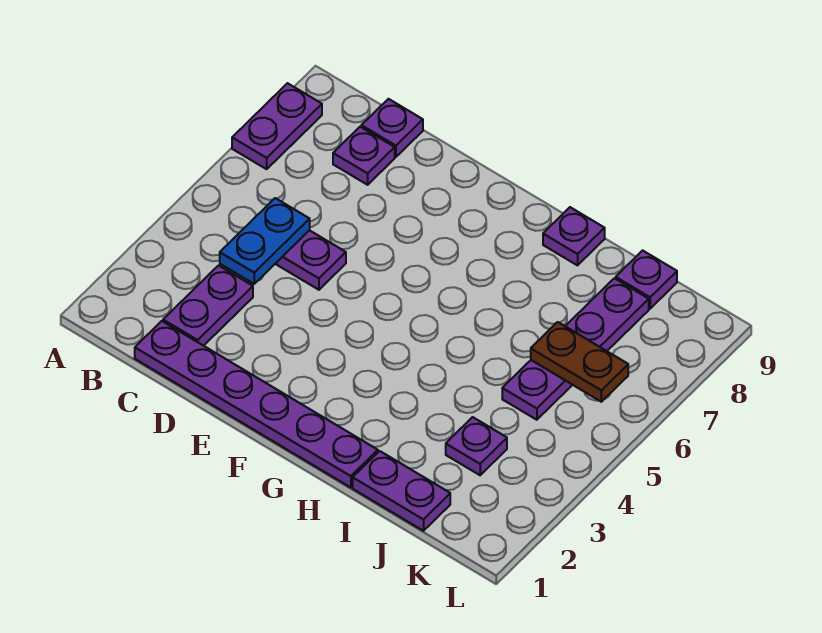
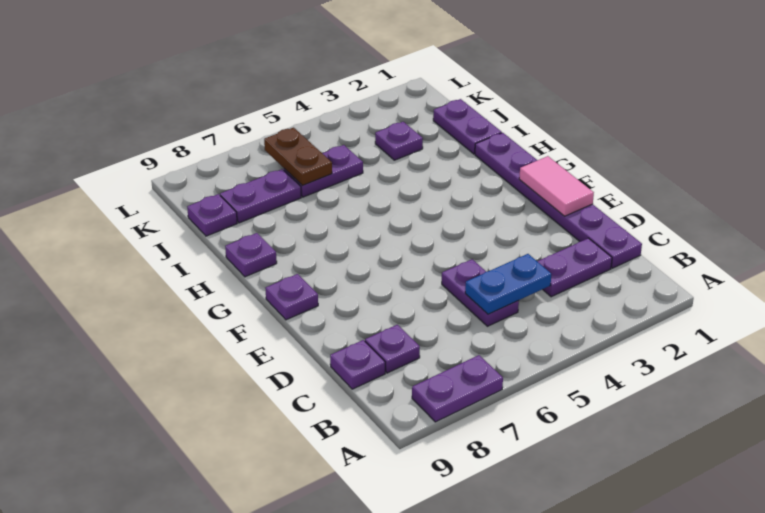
none -> pink tile E1:F1 level 2
none -> purple plate F9 level 1

